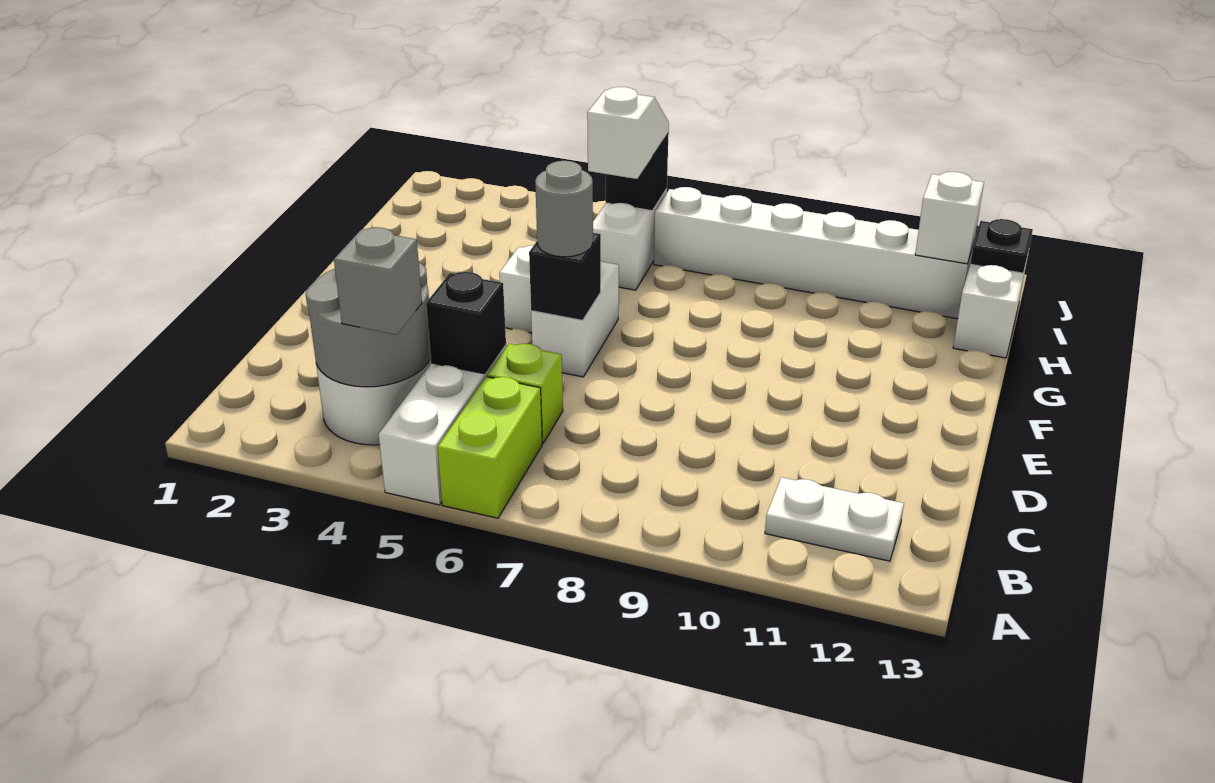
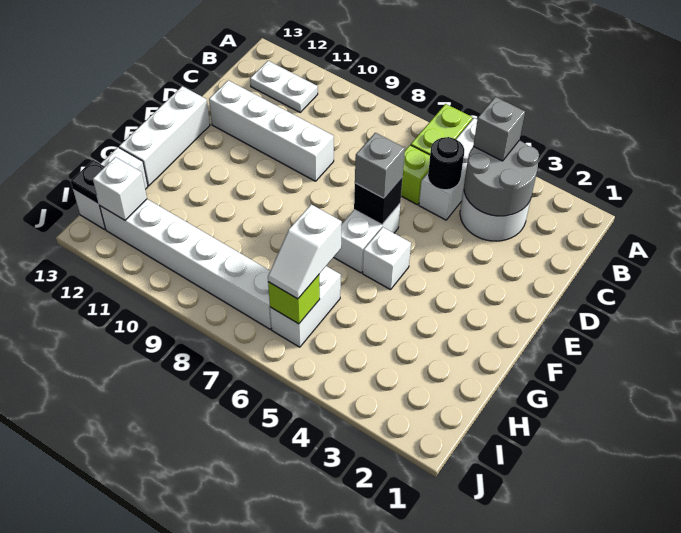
black brick C5 level 2 -> black round brick C5 level 2
none -> white brick D9:D12 level 1
grey round brick E6 level 3 -> grey brick E6 level 3
none -> white brick E13:G13 level 1
black brick I6 level 2 -> lime brick I6 level 2

